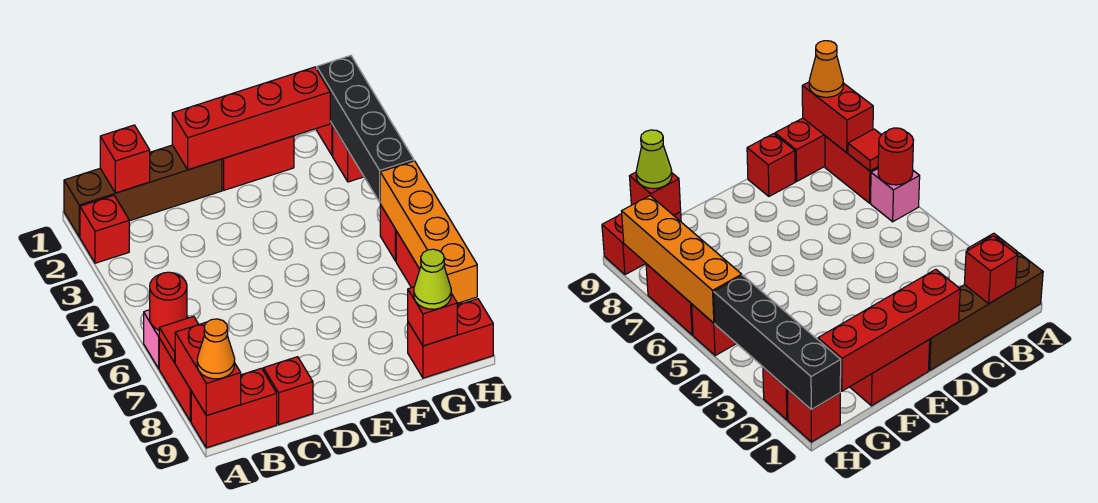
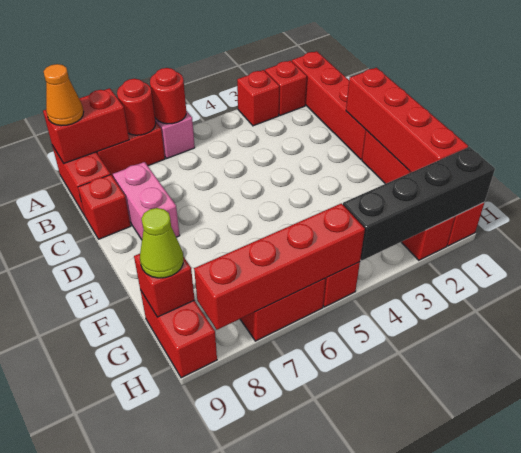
brown brick A1:D1 level 1 -> red brick A1:D1 level 1
red tile A7 level 2 -> red round brick A7 level 2
red brick B1 level 2 -> red brick A3 level 1
none -> pink brick C8:D8 level 1
orange brick H5:H8 level 2 -> red brick H5:H8 level 2

